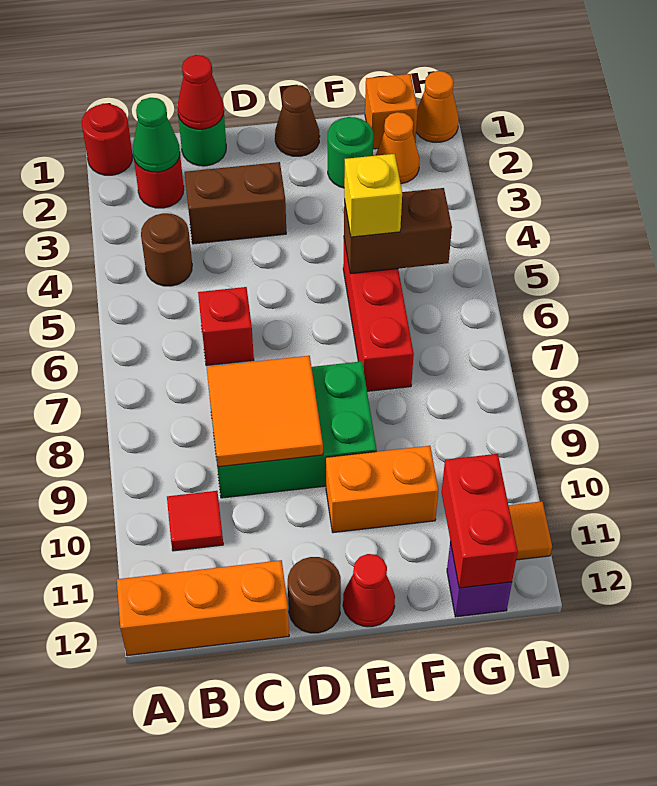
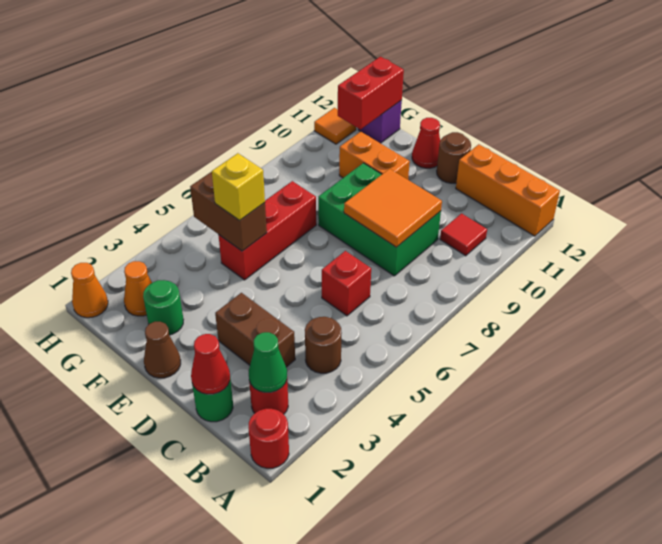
orange brick G1 level 1 -> none

